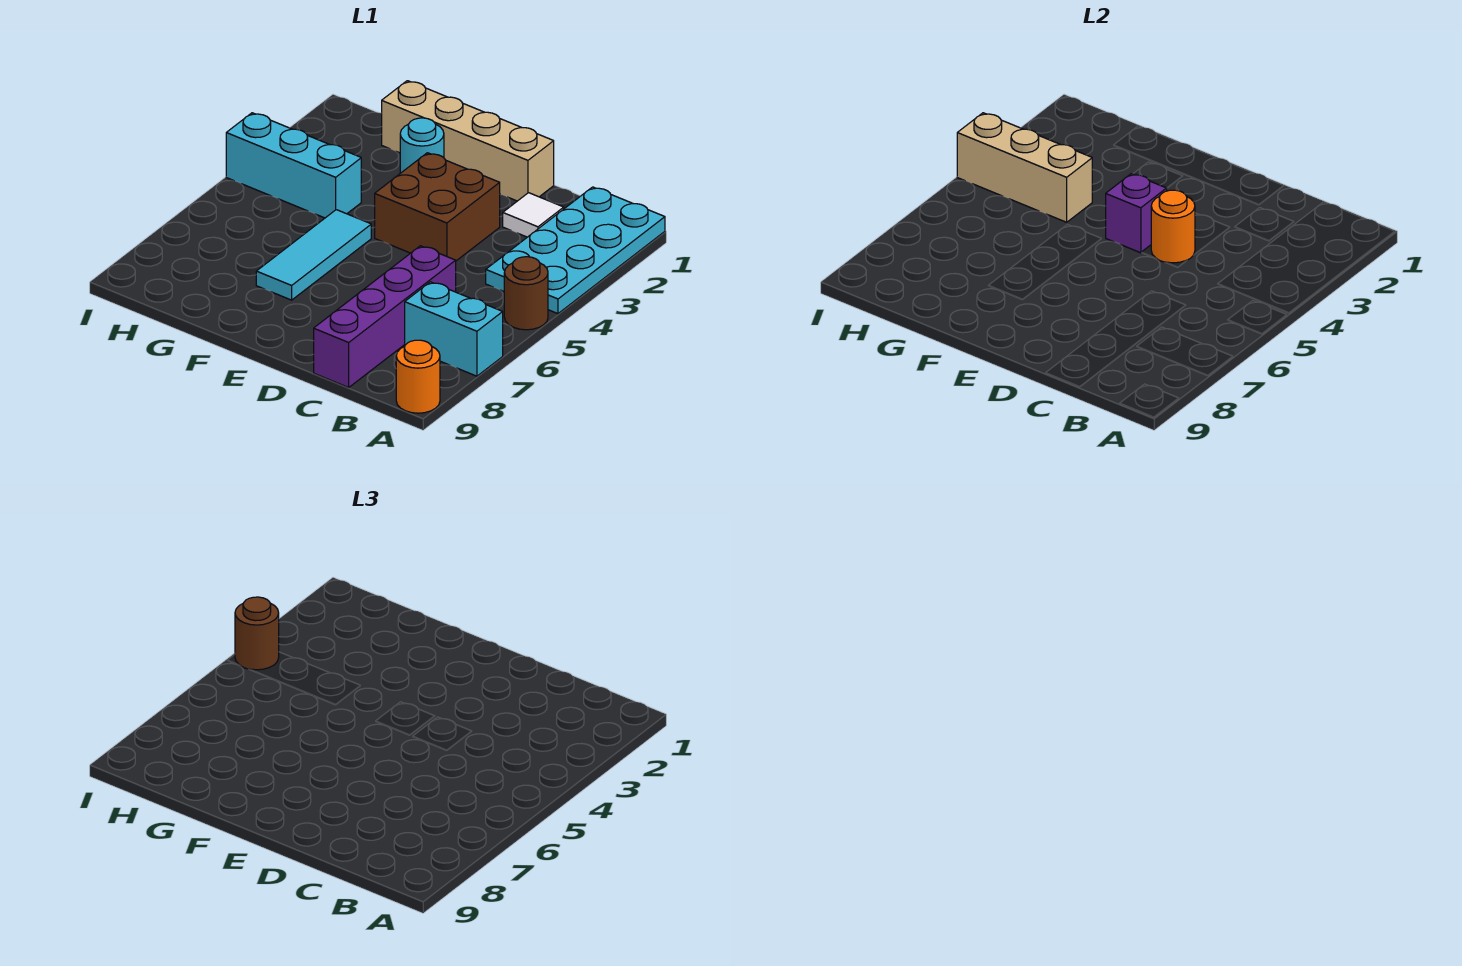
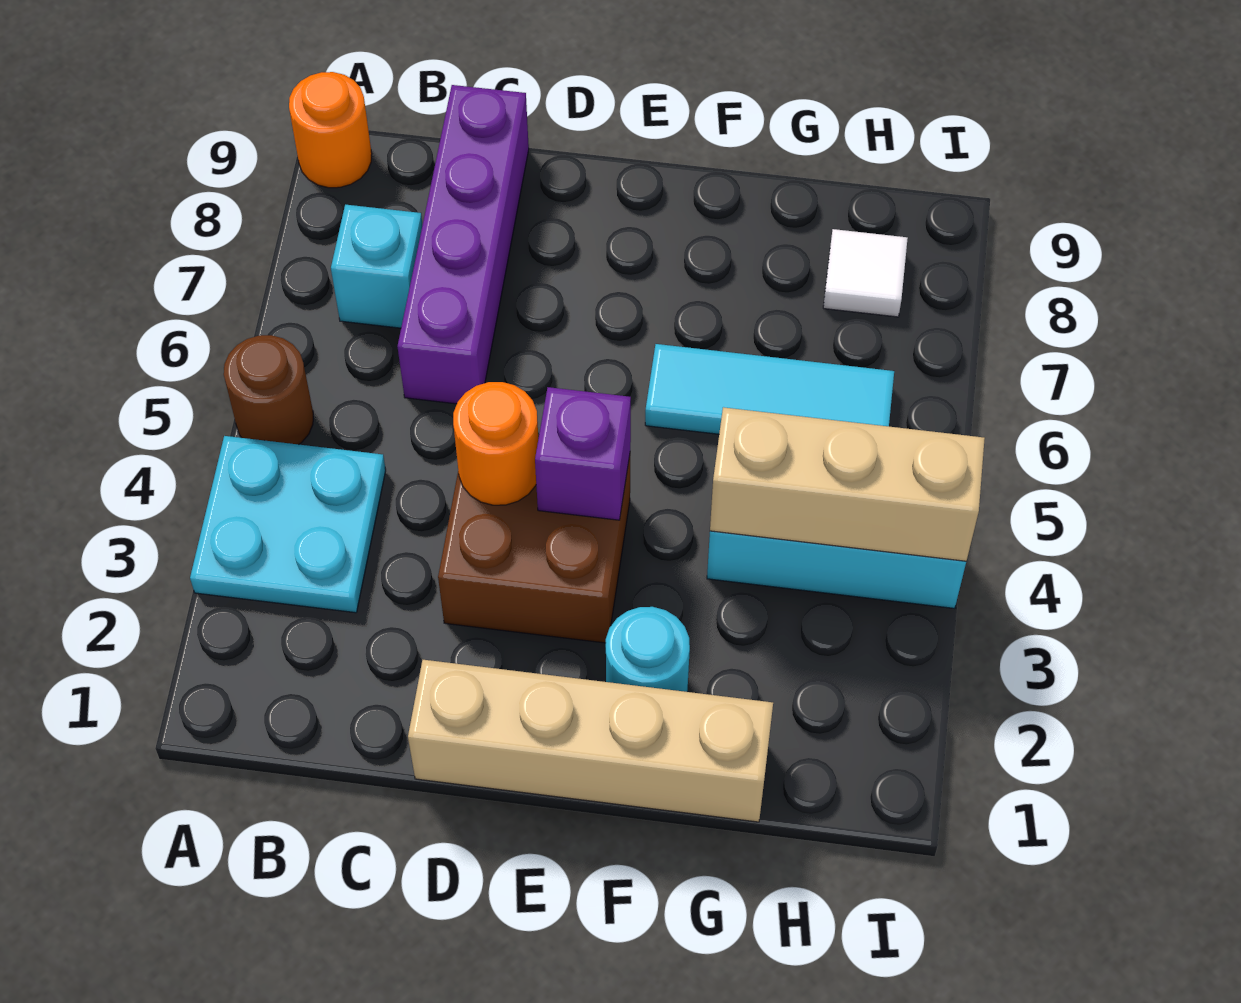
cyan plate A1:B4 level 1 -> cyan plate A3:B4 level 1
cyan brick A7:B7 level 1 -> cyan brick B7 level 1
white tile C2 level 1 -> white tile H8 level 1
cyan tile F5:F7 level 1 -> cyan tile F6:H6 level 1
brown round brick I4 level 3 -> none

